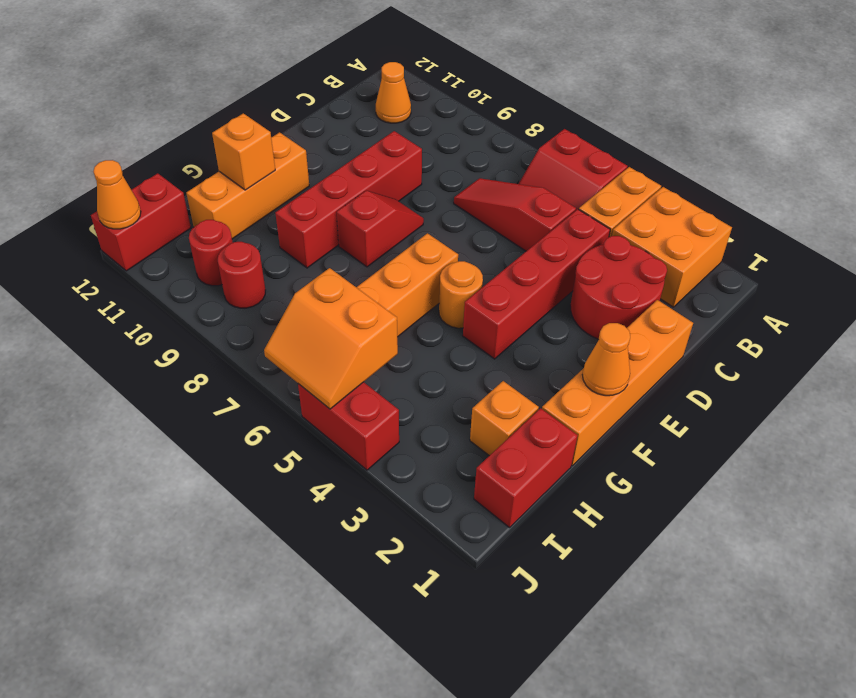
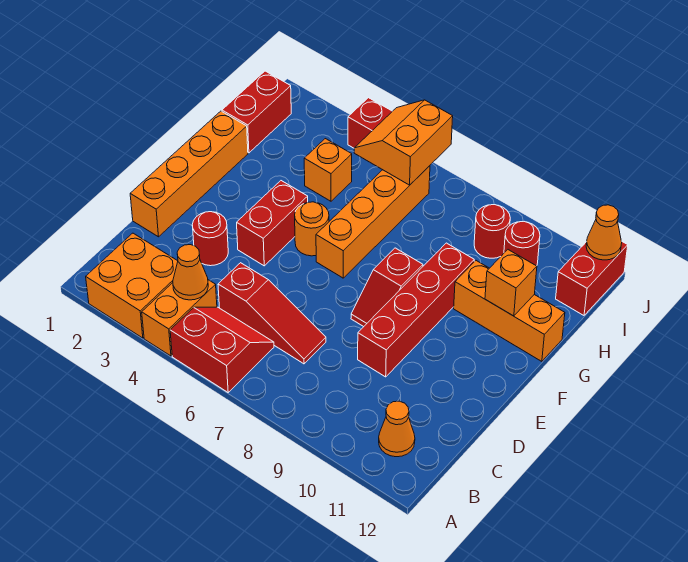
red round brick C2:D3 level 1 -> red round brick D3 level 1
red brick C4:F4 level 1 -> red brick E4:F4 level 1
orange cone F1 level 2 -> orange cone B4 level 2
orange brick F11:H11 level 1 -> orange brick G10:G12 level 1
orange brick H2 level 1 -> orange brick H4 level 1
orange slope I5:J6 level 2 top I -> orange slope I5:J6 level 2 top 6

